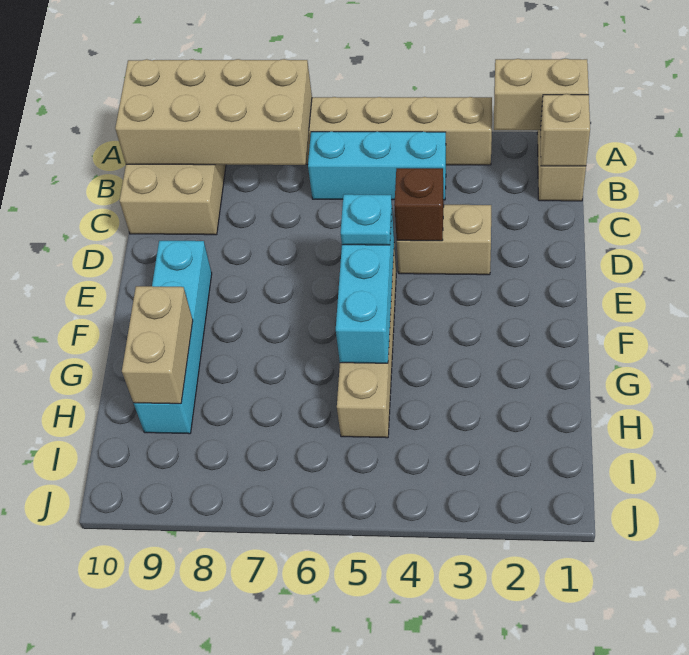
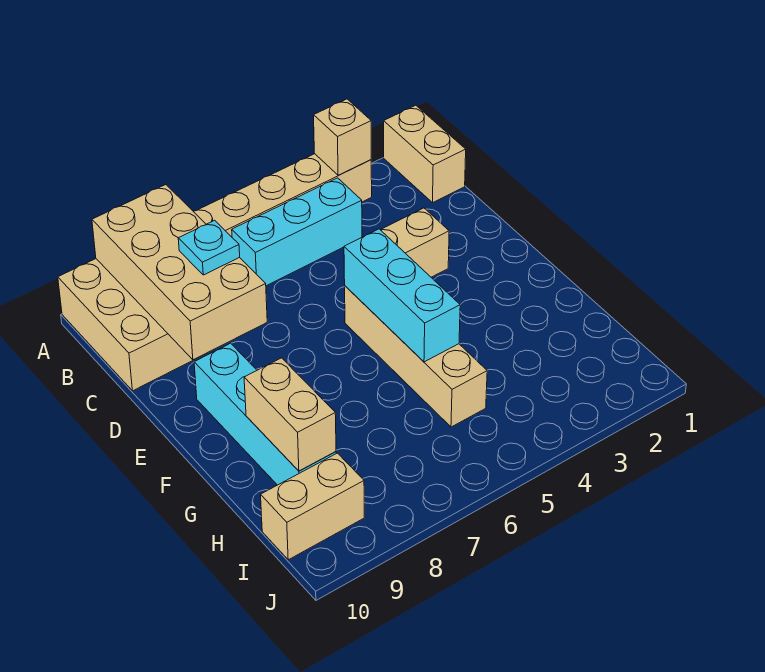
tan brick A1:A2 level 2 -> tan brick I9:I10 level 1
tan brick A7:B10 level 2 -> tan brick A8:D9 level 2
tan brick B1 level 2 -> tan brick A3 level 2
brown brick D4 level 2 -> none
cyan plate E5 level 3 -> cyan plate C8 level 3

